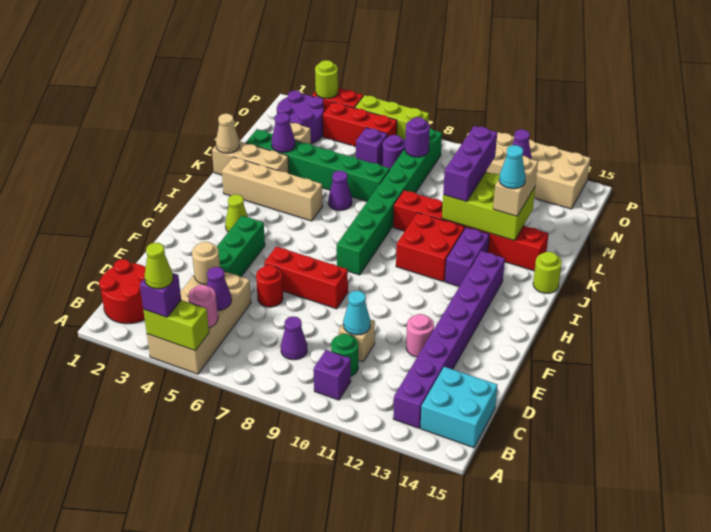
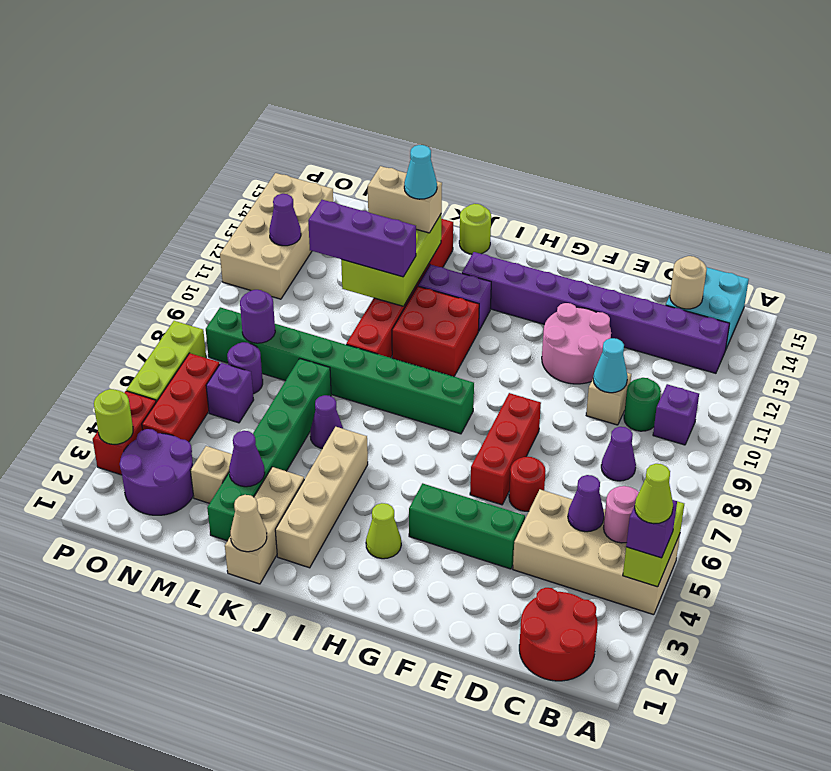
tan round brick D4 level 2 -> tan round brick C14 level 2
pink round brick E12 level 1 -> pink round brick E11:F12 level 1

